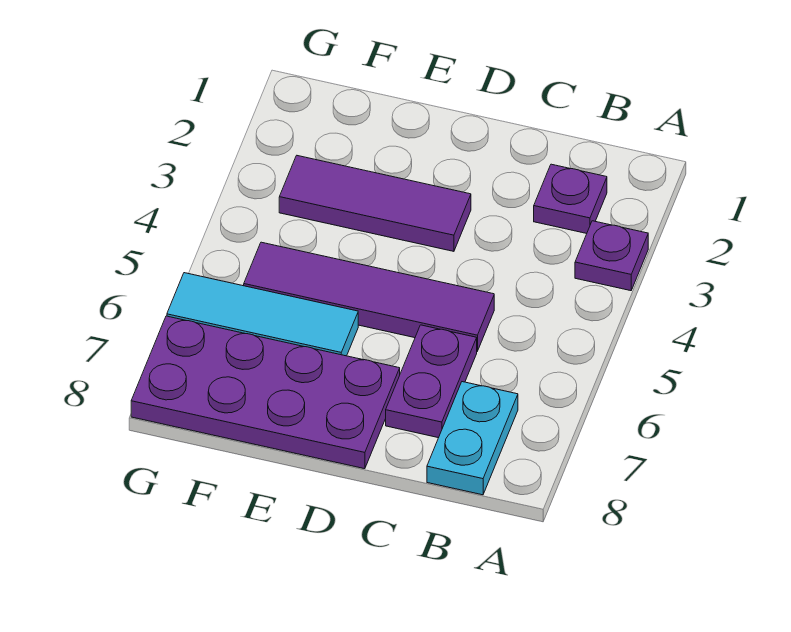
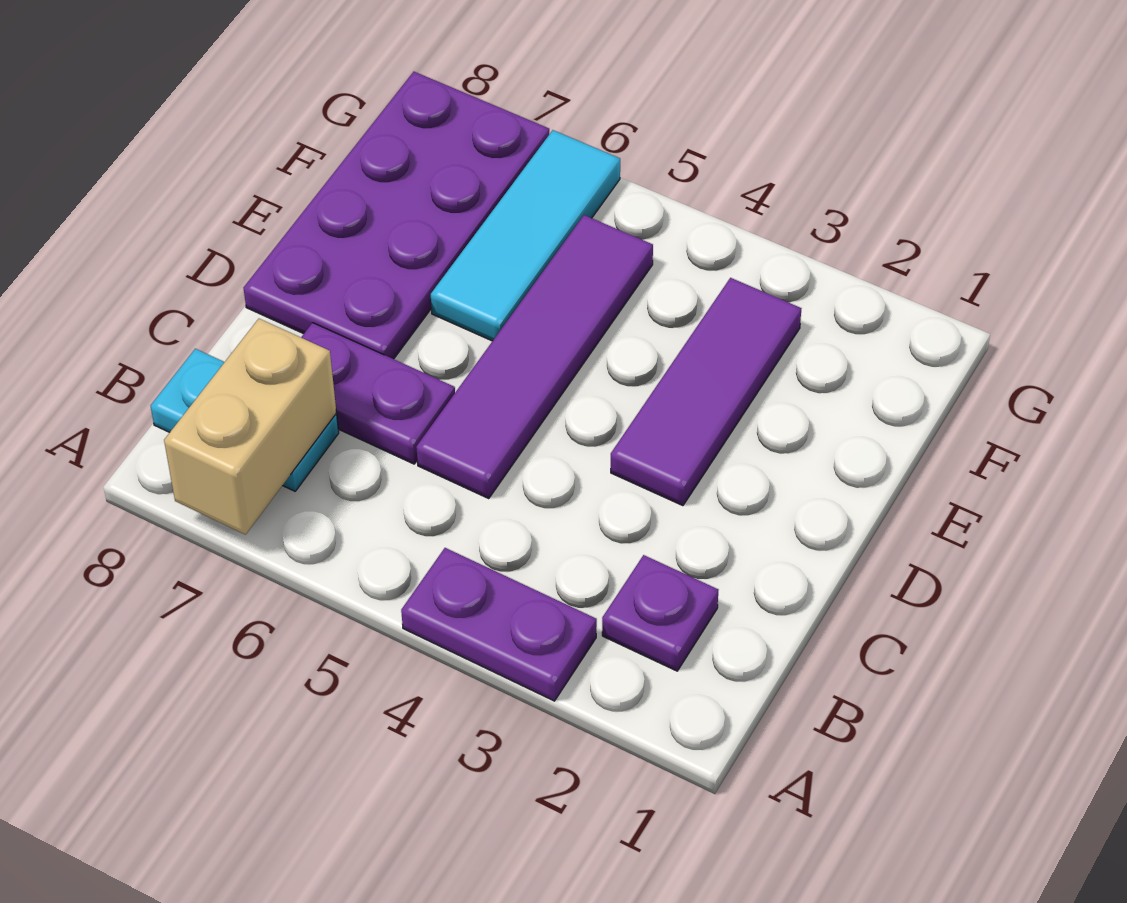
purple plate A3 level 1 -> purple plate A3:A4 level 1
none -> tan brick A7:B7 level 2

